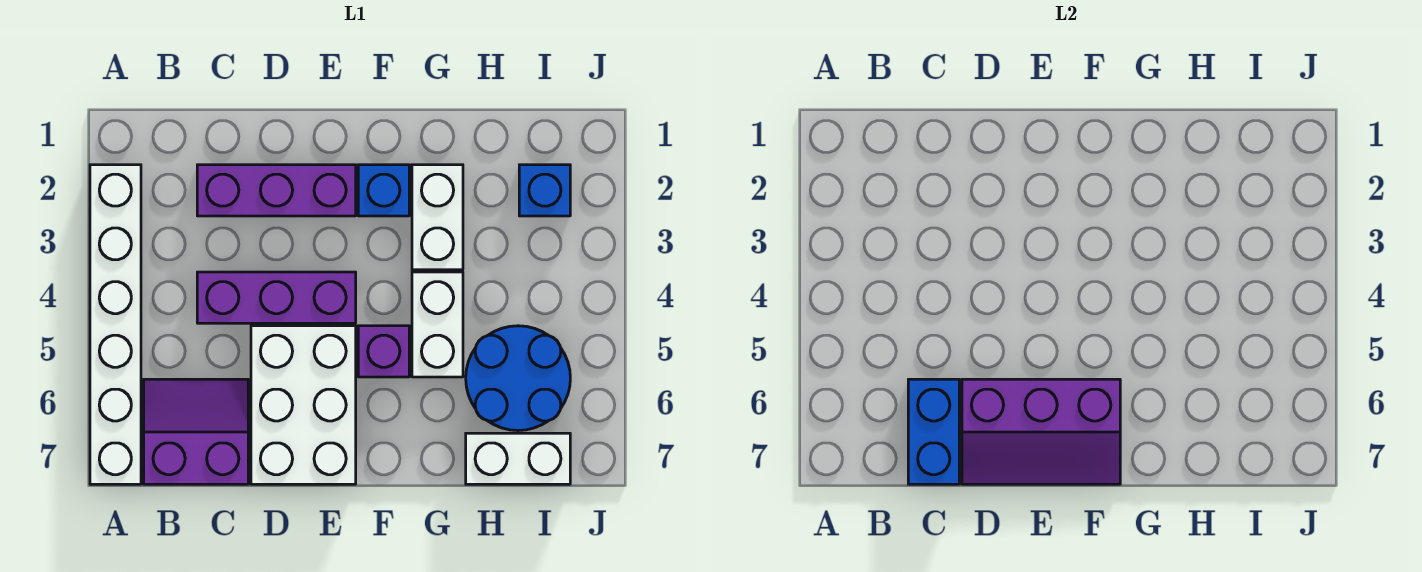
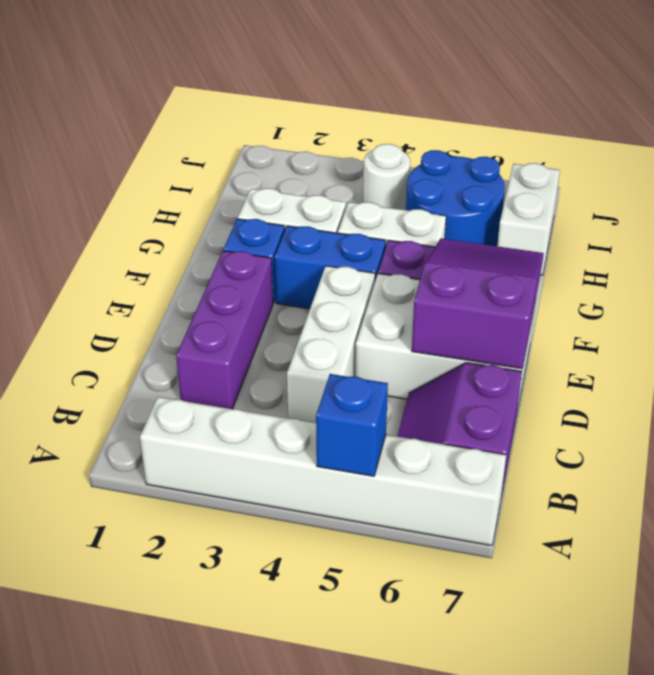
purple brick C4:E4 level 1 -> white brick C4:E4 level 1
blue brick C6:C7 level 2 -> blue brick F3:F4 level 1
purple slope D6:F7 level 2 top 6 -> purple slope D6:F7 level 2 top D
blue brick I2 level 1 -> blue brick A5 level 2
none -> white round brick I4 level 1

